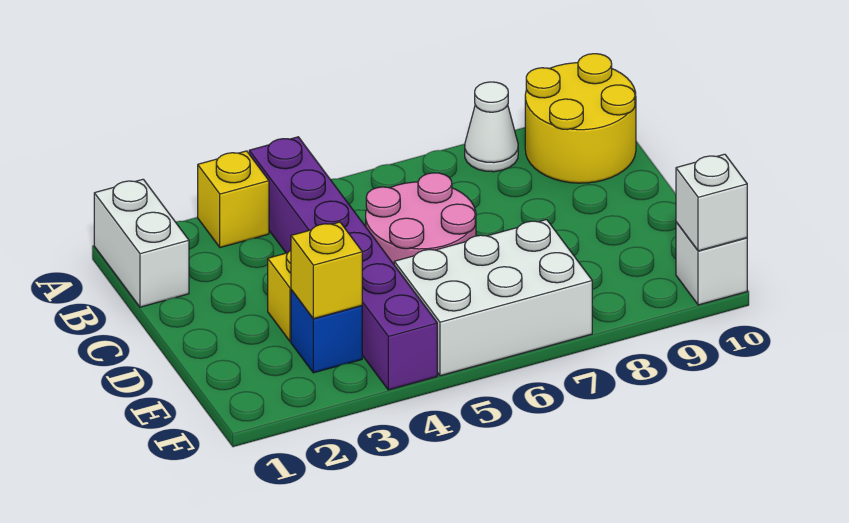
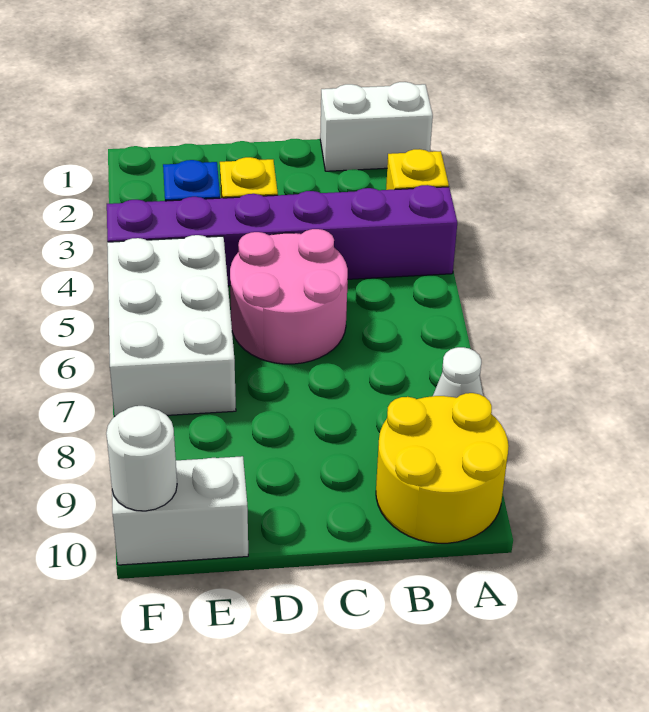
yellow brick E3 level 2 -> none
white brick F10 level 1 -> white brick E10:F10 level 1
white brick F10 level 2 -> white round brick F10 level 2

